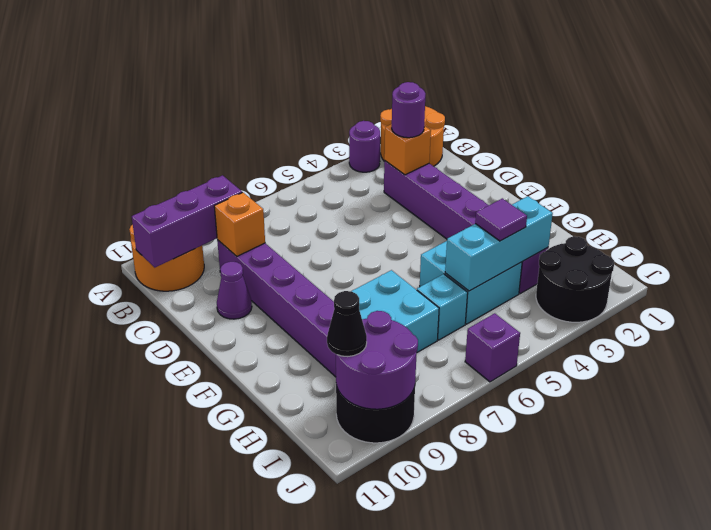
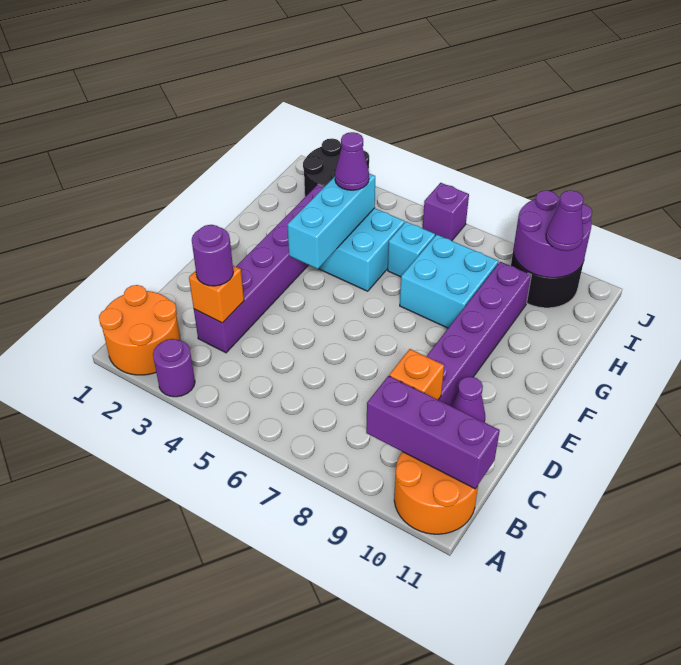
cyan brick H3:H5 level 2 -> cyan brick F4:H4 level 2
purple tile H4 level 3 -> purple cone H4 level 3
black cone I10 level 3 -> purple cone I10 level 3

